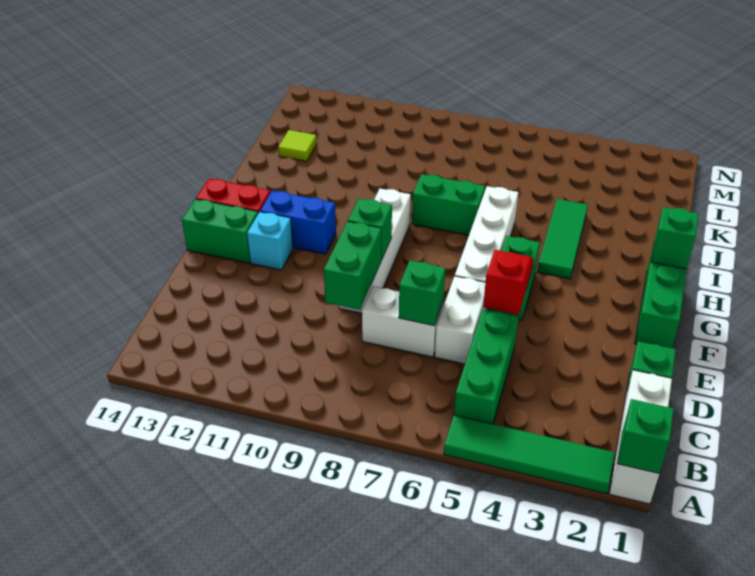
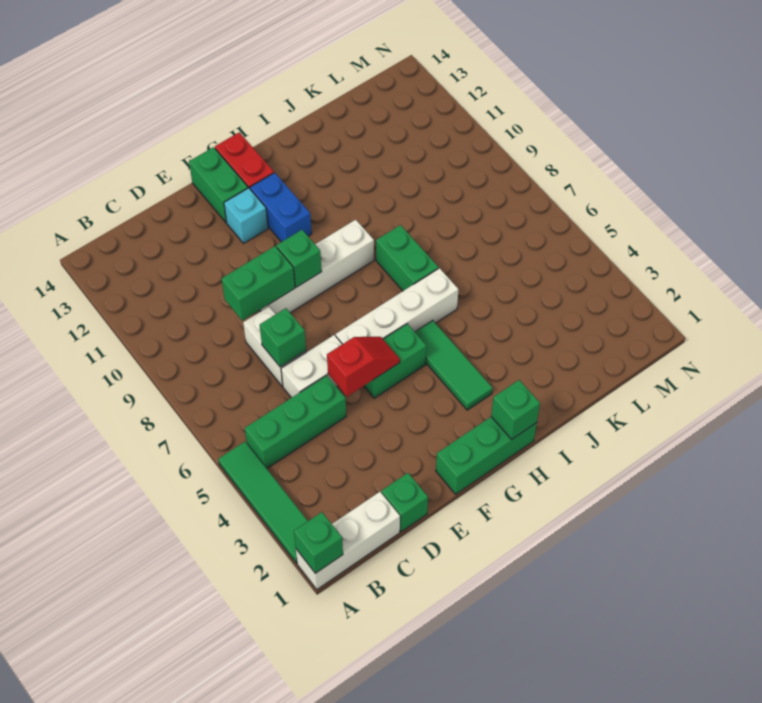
green tile H4:J4 level 1 -> green tile H3:H5 level 1
lime tile K13 level 1 -> none

